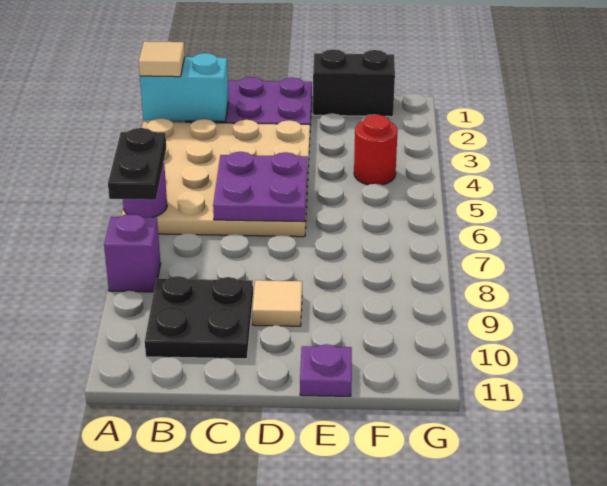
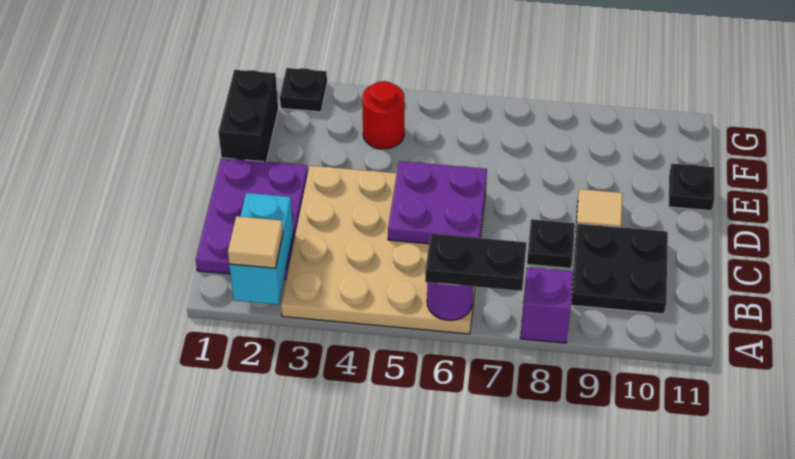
none -> black plate C8 level 1
purple plate E11 level 1 -> black plate E11 level 1
none -> black plate G2 level 1

